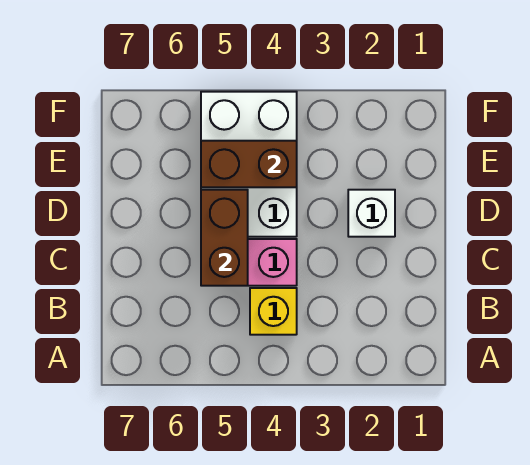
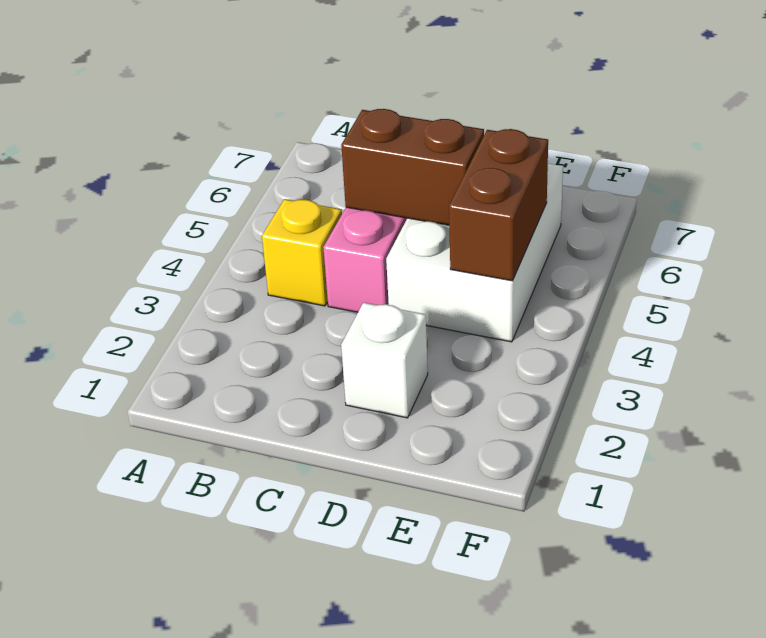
white brick D4:F5 level 1 -> white brick D4:E6 level 1

